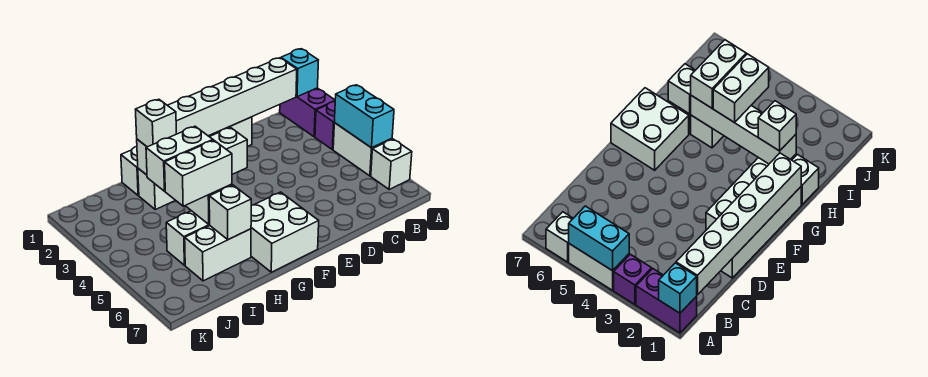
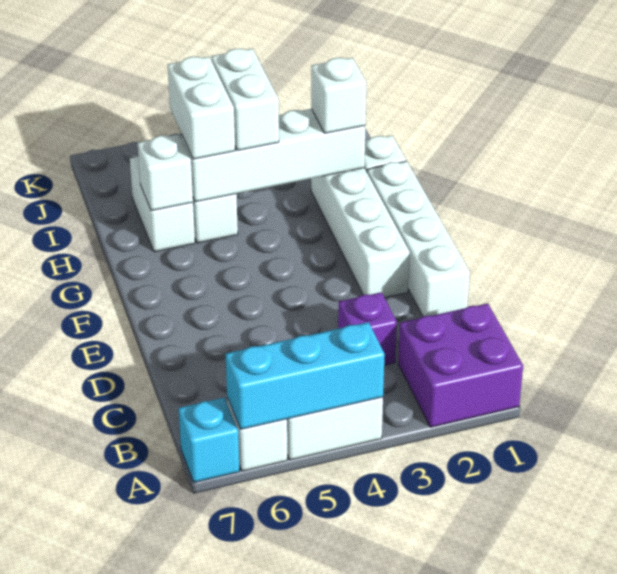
purple brick A1:A2 level 1 -> purple brick A1:B2 level 1
cyan brick A1 level 2 -> cyan brick A7 level 1
purple brick A3 level 1 -> purple brick C3 level 1
cyan brick A4:A5 level 2 -> cyan brick A4:A6 level 2
white brick B1:G1 level 2 -> none
white brick F6:G7 level 1 -> none

